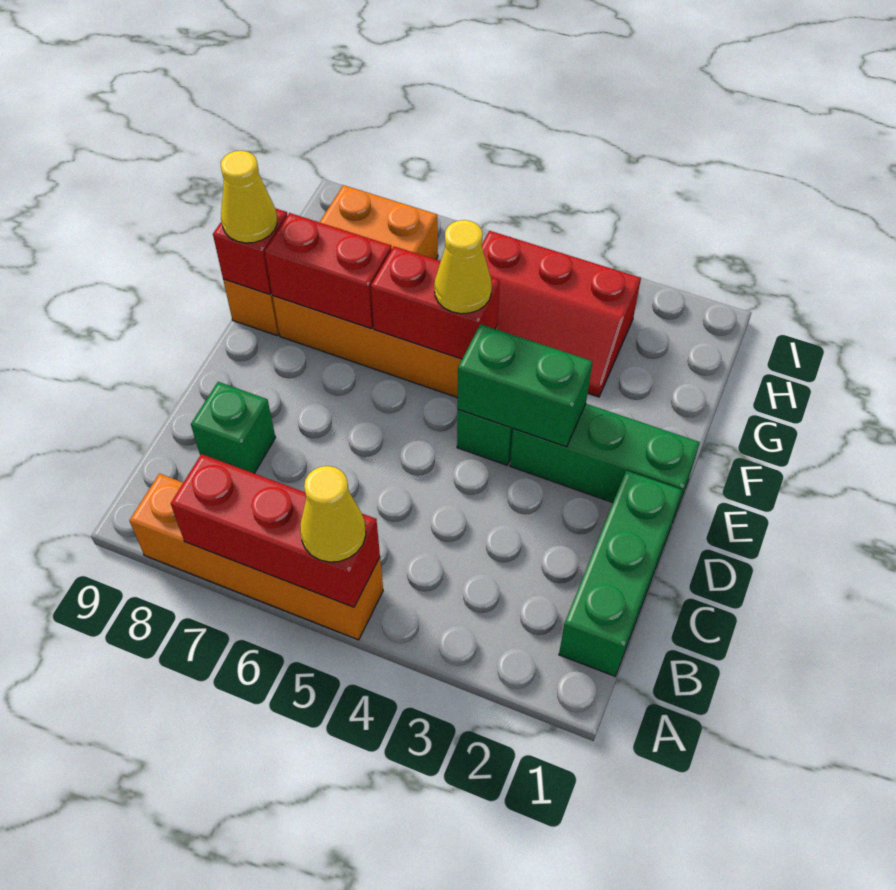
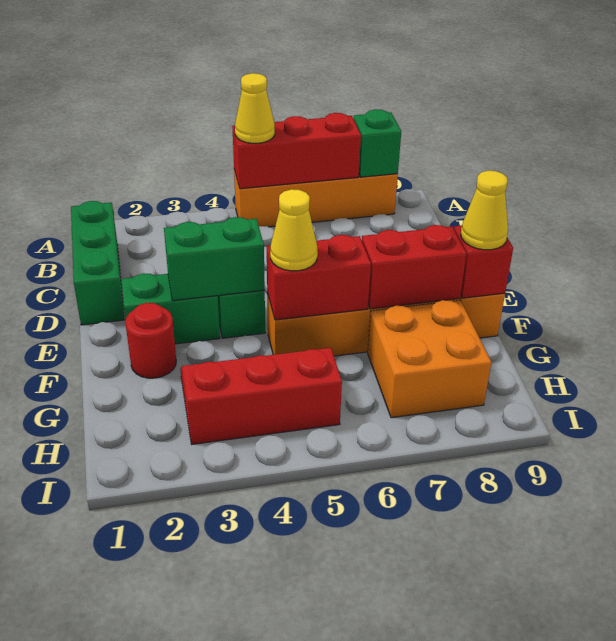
green brick C8 level 1 -> green brick A8 level 2
green brick E1:E3 level 1 -> green brick E2:E3 level 1
none -> red round brick F2 level 1

